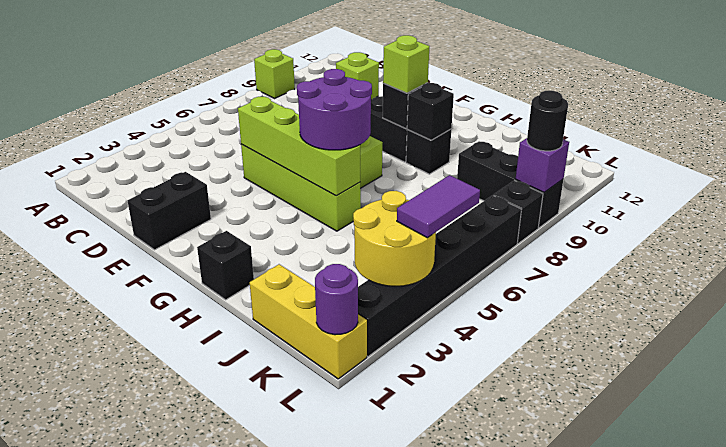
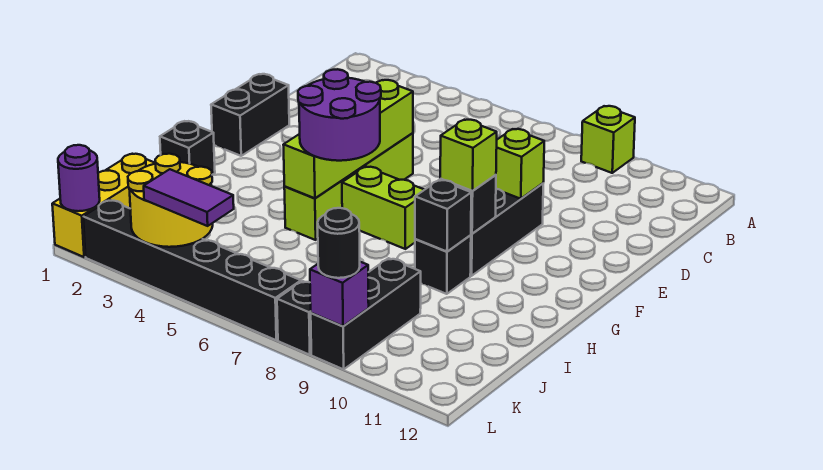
black brick E1:E2 level 1 -> black brick E1:F1 level 1

